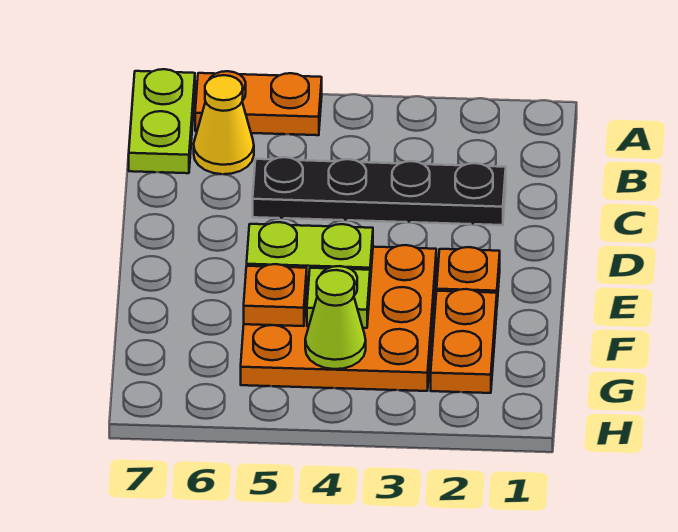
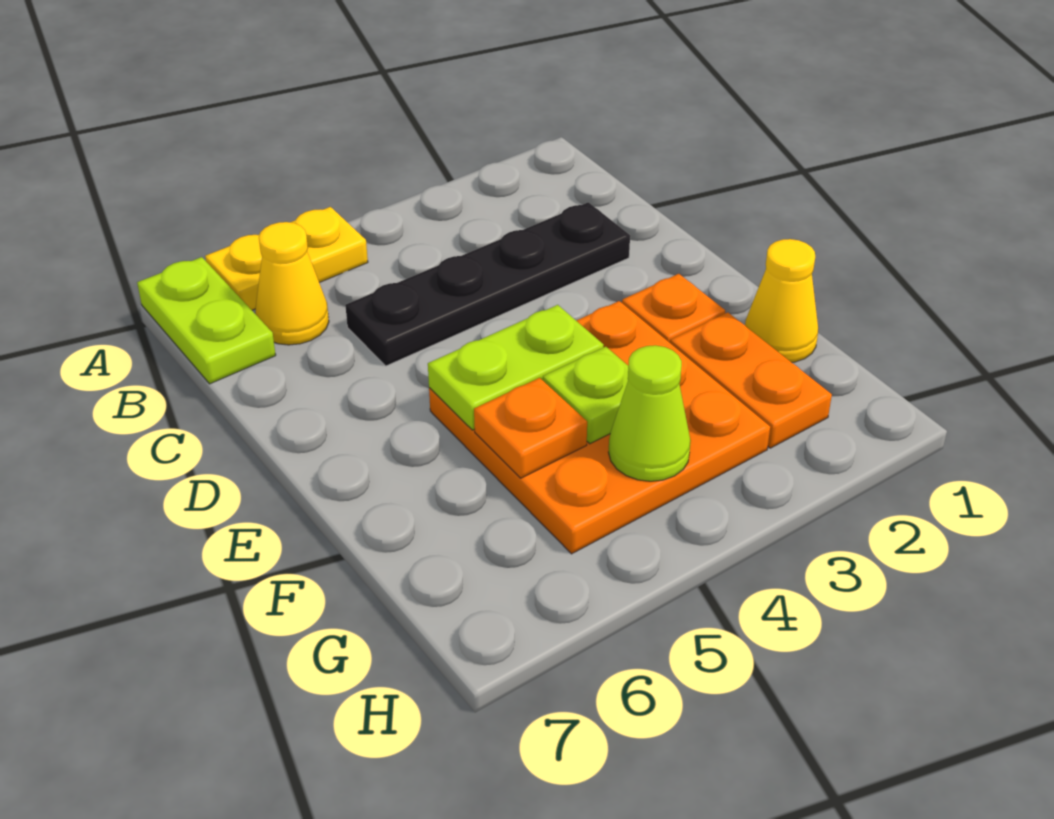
orange plate A5:A6 level 1 -> yellow plate A5:A6 level 1
none -> yellow cone F1 level 1

